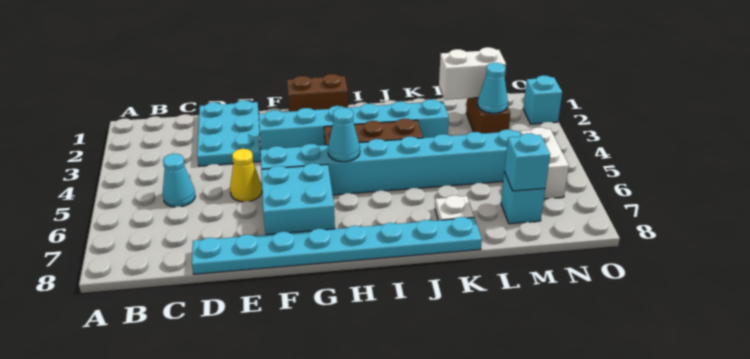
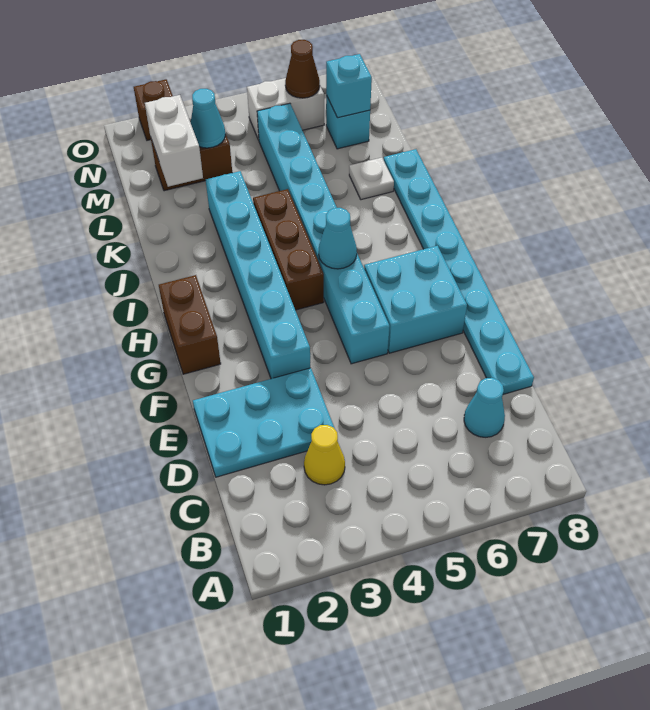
cyan cone C5 level 1 -> cyan cone C7 level 1
yellow cone E5 level 1 -> yellow cone C3 level 1
none -> brown cone N6 level 2
cyan brick O2 level 1 -> brown brick O2 level 1

